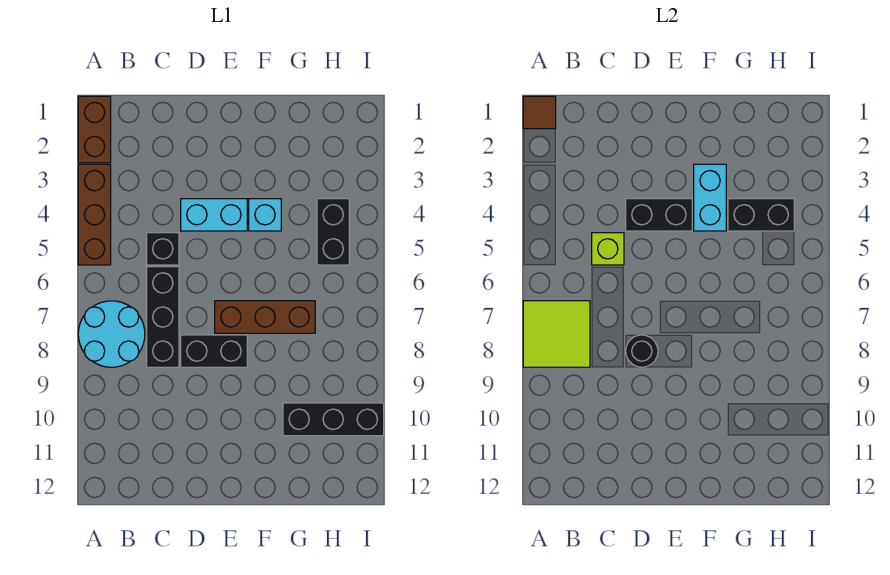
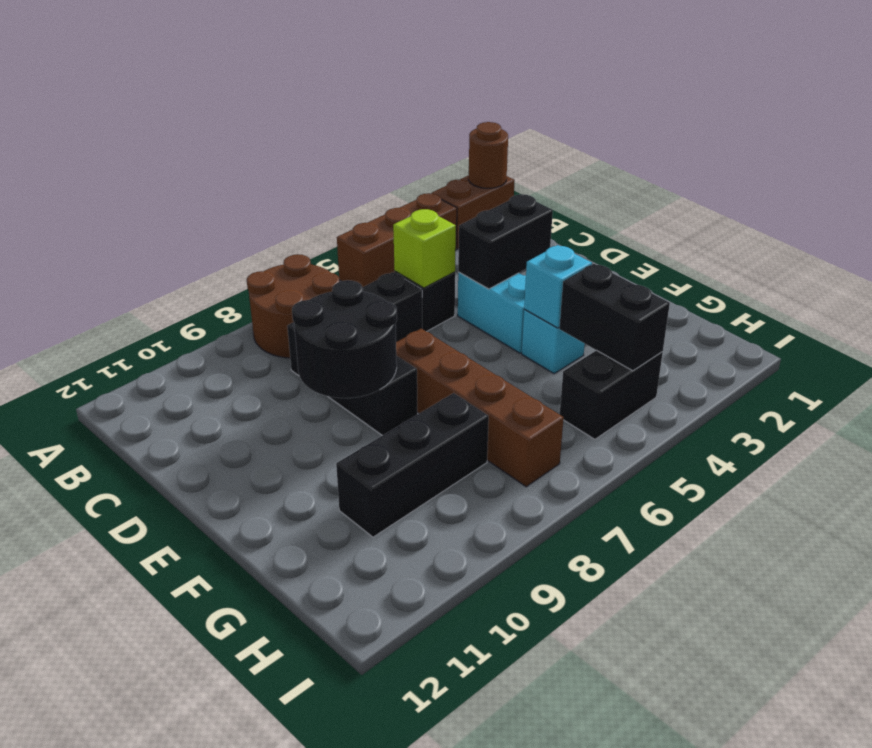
brown tile A1 level 2 -> brown round brick A1 level 2
cyan round brick A7:B8 level 1 -> brown round brick A7:B8 level 1
lime tile A7:B8 level 2 -> none
black brick D4:E4 level 2 -> black brick D3:D4 level 2
black round brick D8 level 2 -> black round brick D8:E9 level 2
brown brick E7:G7 level 1 -> brown brick E7:H7 level 1
cyan brick F3:F4 level 2 -> cyan brick F4 level 2
black brick G10:I10 level 1 -> black brick G8:G10 level 1

